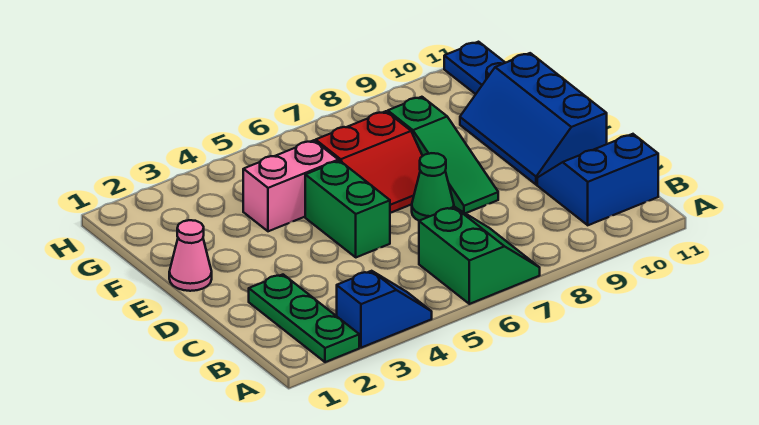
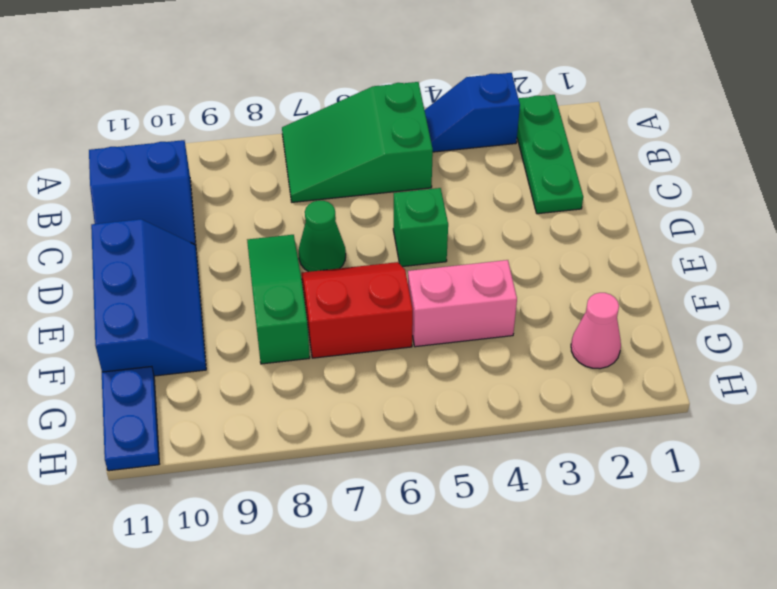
green slope A6:B7 level 1 top 6 -> green slope A5:B7 level 1 top 5
green brick D5:E5 level 1 -> green brick D5 level 1
pink cone E1 level 1 -> pink cone G2 level 1

